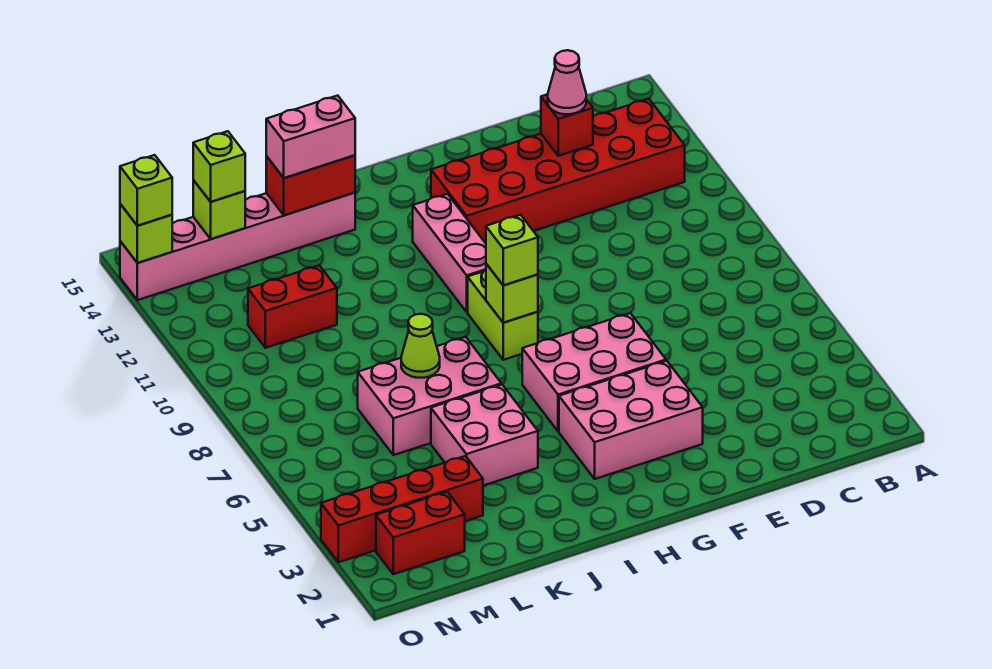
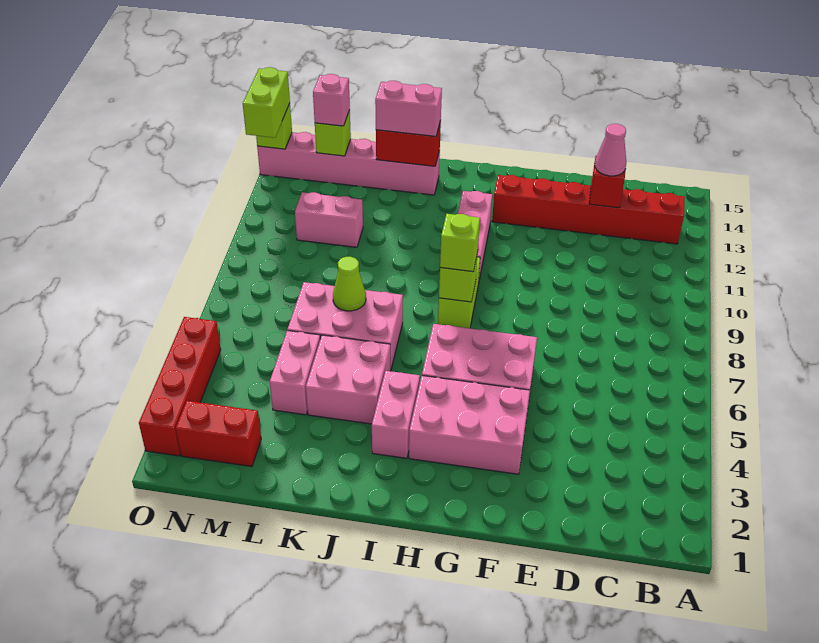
red brick B12:G13 level 1 -> red brick B13:G13 level 1
none -> pink brick I3:I4 level 1
red brick L3:O3 level 1 -> red brick O2:O5 level 1
none -> pink brick L4:L5 level 1
red brick L11:M11 level 1 -> pink brick L11:M11 level 1
lime brick M14 level 3 -> pink brick M14 level 3
lime brick O14 level 3 -> lime brick O13:O14 level 3

